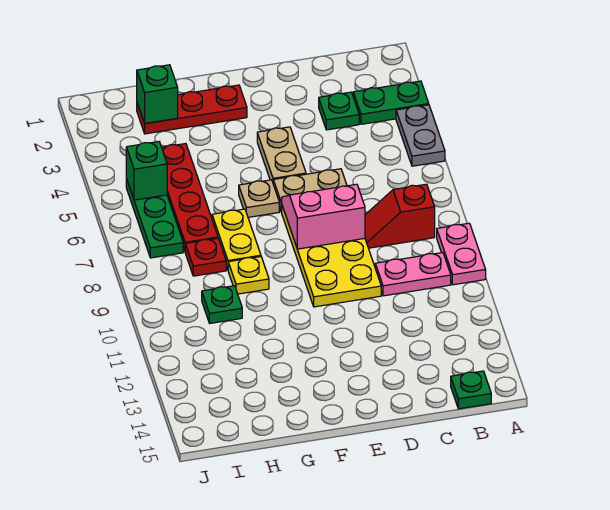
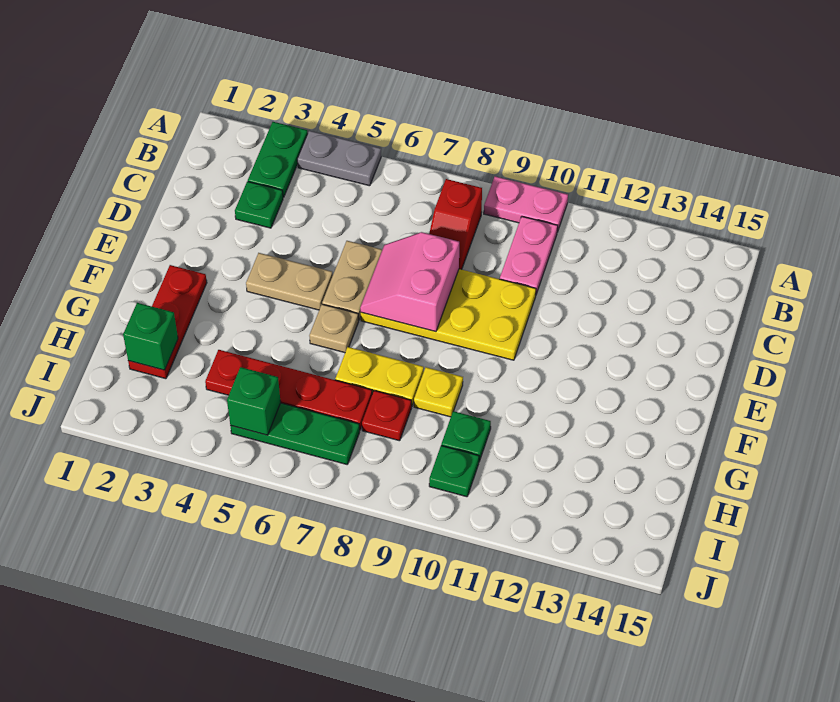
green plate B15 level 1 -> green plate I10 level 1

